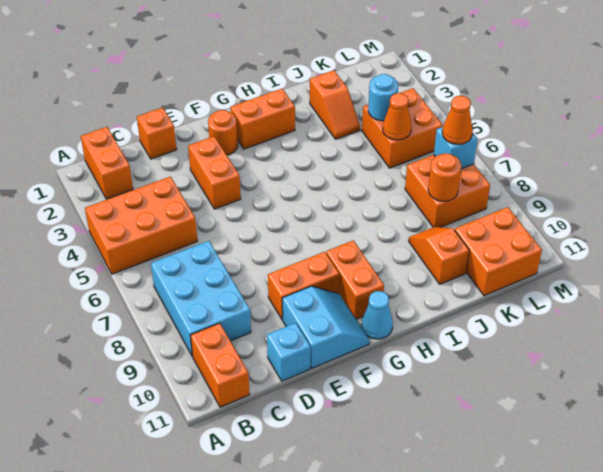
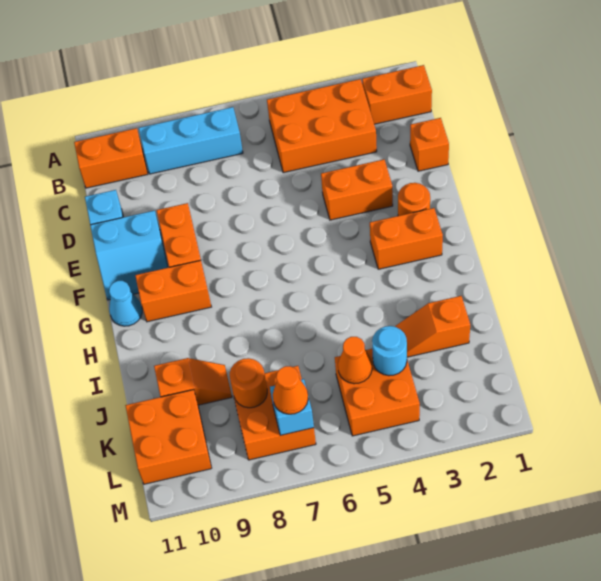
orange brick A4:C5 level 1 -> orange brick B3:C5 level 1
cyan brick B7:C9 level 1 -> cyan brick B7:B9 level 1
orange brick G2:H2 level 1 -> orange brick G2:G3 level 1

